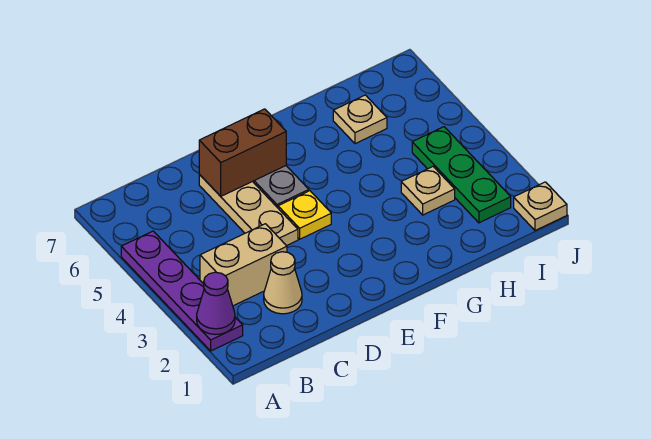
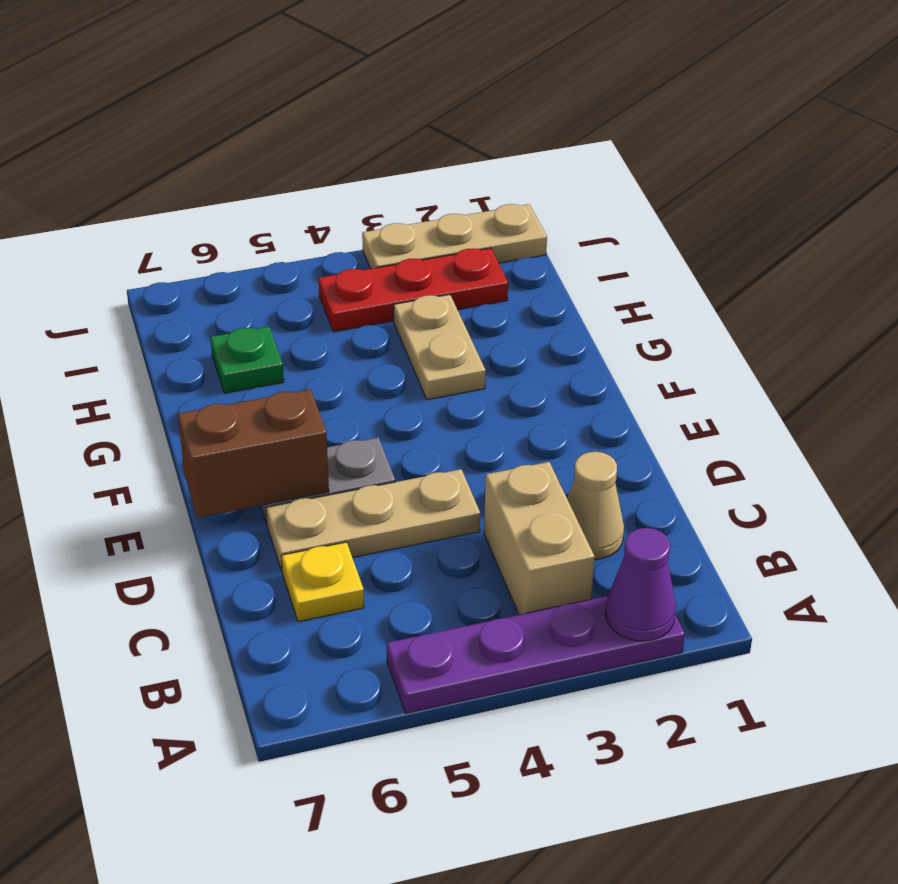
brown brick D6:E6 level 2 -> brown brick E6:E7 level 2
yellow plate E4 level 1 -> yellow plate C6 level 1
tan plate H3 level 1 -> tan plate G3:H3 level 1
tan plate H6 level 1 -> green plate H6 level 1
green plate I2:I4 level 1 -> red plate I2:I4 level 1
tan plate J1 level 1 -> tan plate J1:J3 level 1

